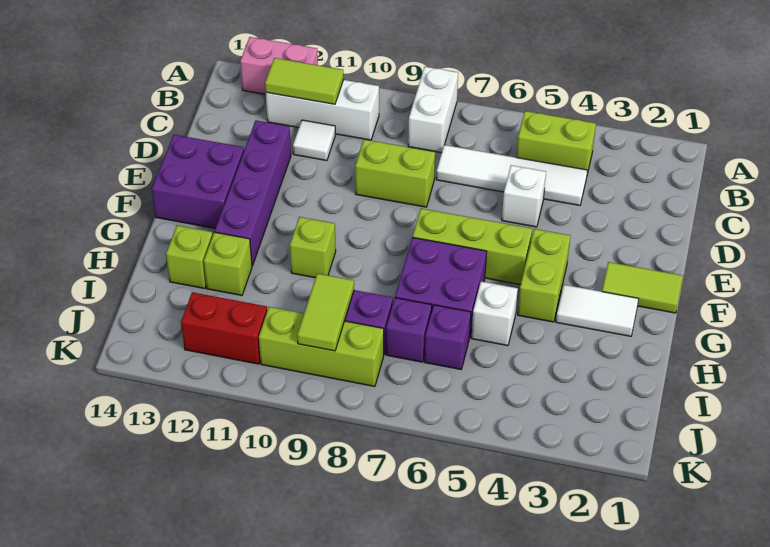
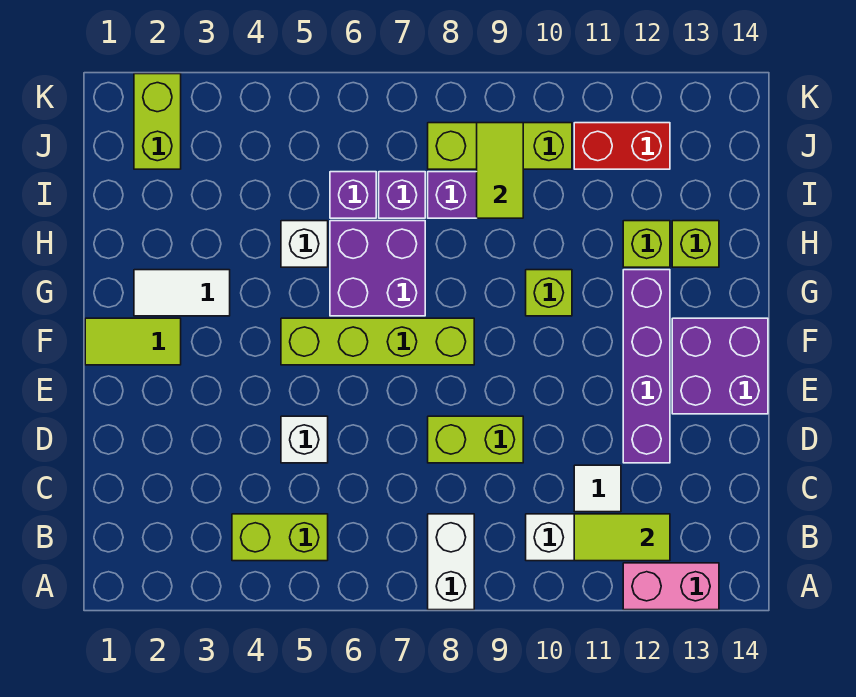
white tile C4:C7 level 1 -> none
lime brick F4:G4 level 1 -> lime brick J2:K2 level 1
lime brick F5:F7 level 1 -> lime brick F5:F8 level 1

